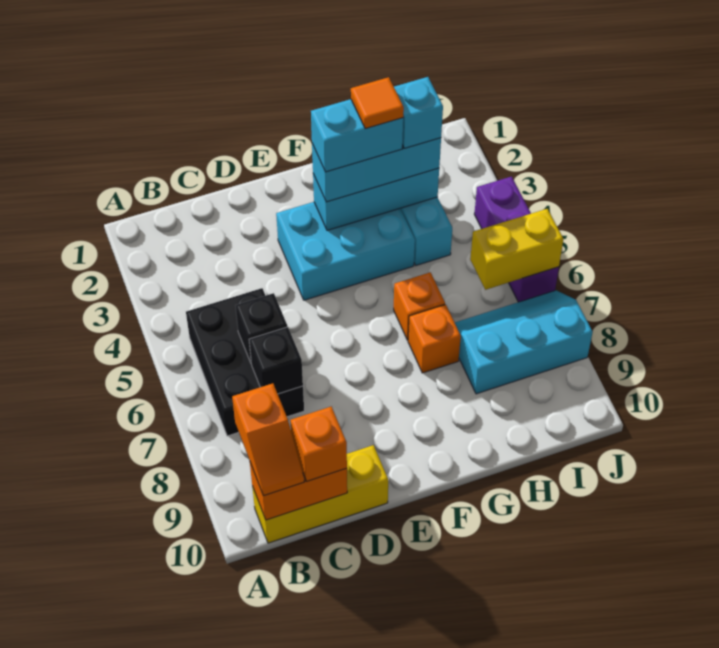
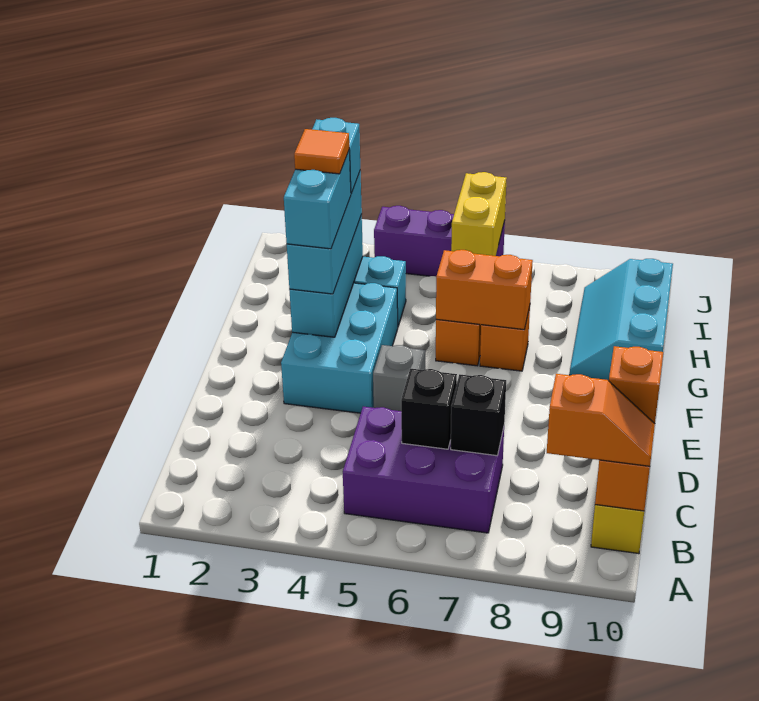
black brick B5:C7 level 1 -> purple brick B5:C7 level 1
none -> grey brick E5 level 1
none -> orange brick G6:G7 level 2
cyan slope H7:J8 level 1 top 8 -> cyan slope G9:I10 level 1 top 10

